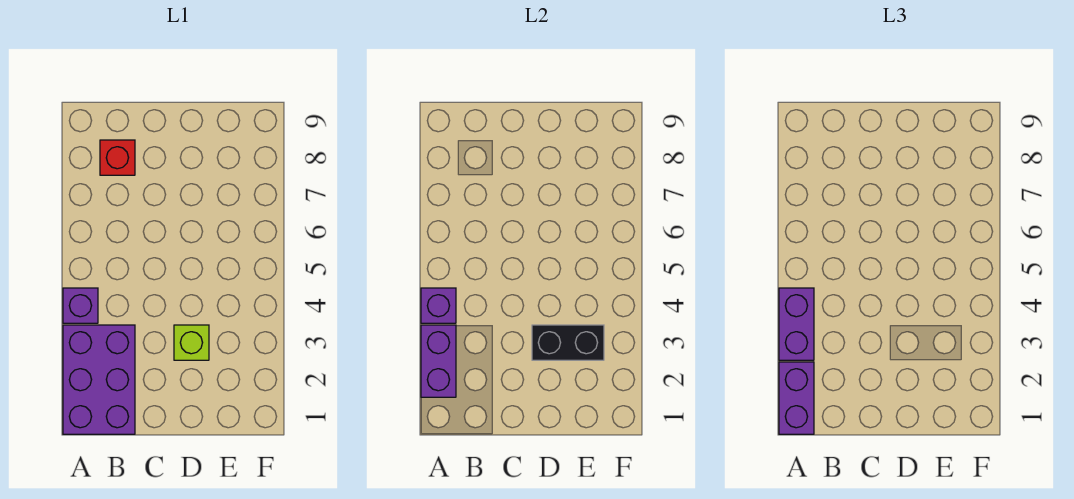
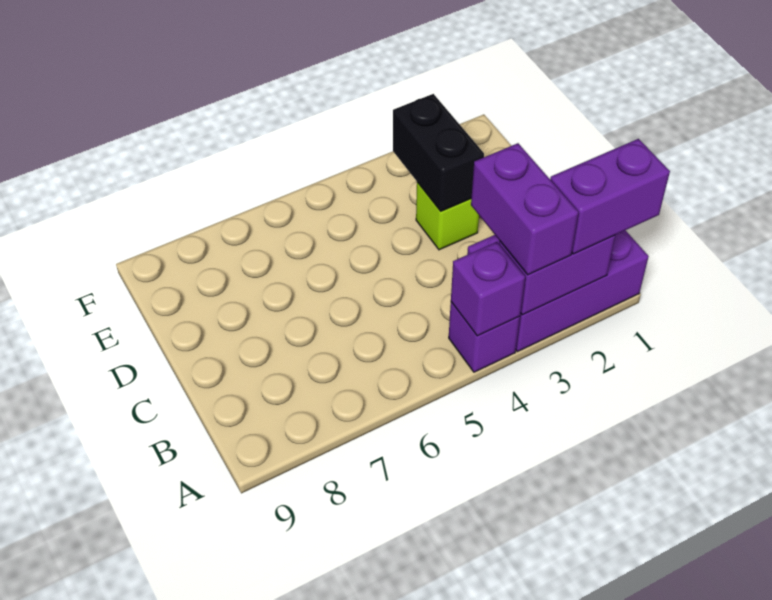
purple brick A3:A4 level 3 -> purple brick A3:B3 level 3
red brick B8 level 1 -> none

